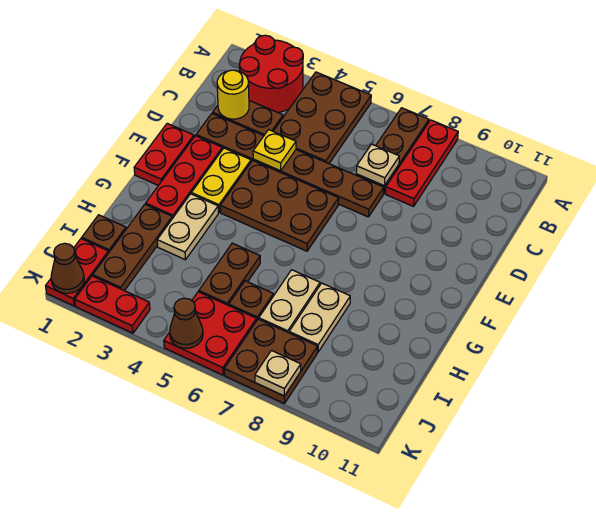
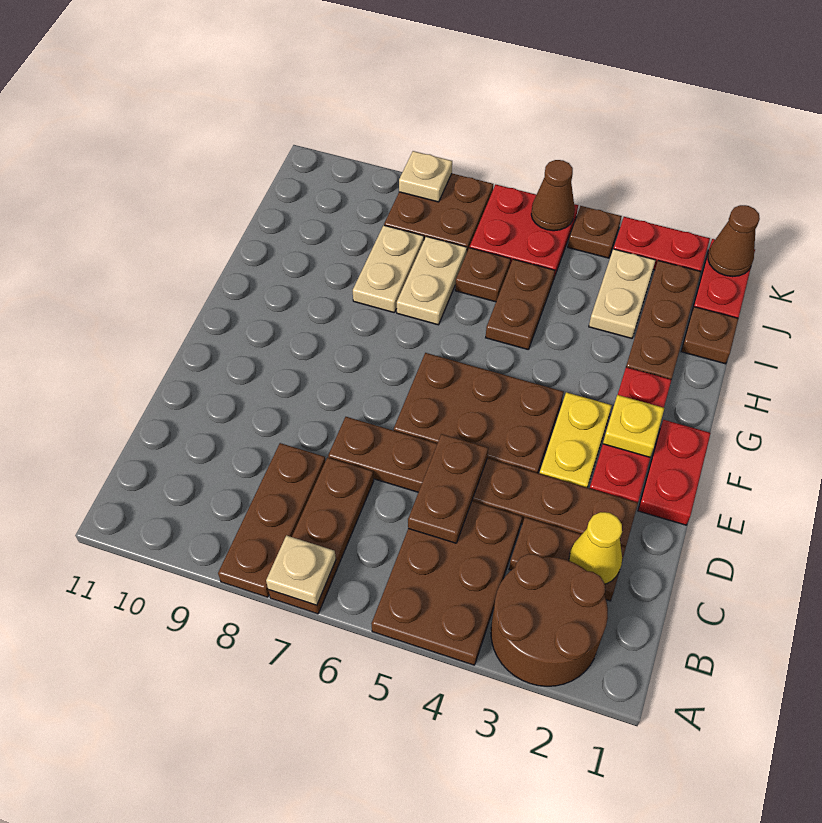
red round brick A2:B3 level 1 -> brown round brick A2:B3 level 1
red plate A8:C8 level 1 -> brown plate A8:C8 level 1
yellow round brick C2 level 2 -> yellow cone C2 level 2
none -> brown plate C5:D5 level 2
tan plate C7 level 2 -> tan plate A7 level 2
yellow plate D4 level 2 -> yellow plate F2 level 2
tan plate G3:H3 level 1 -> tan plate I3:J3 level 1
none -> brown plate K4 level 1

